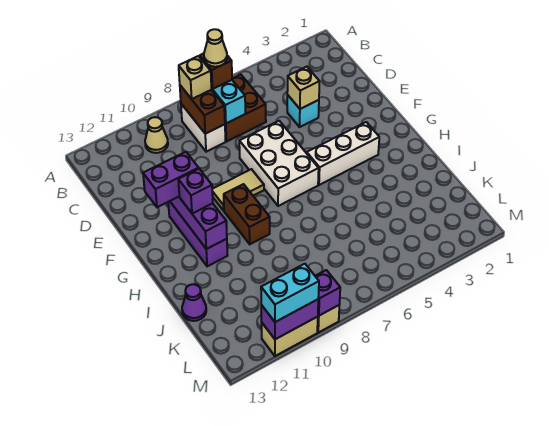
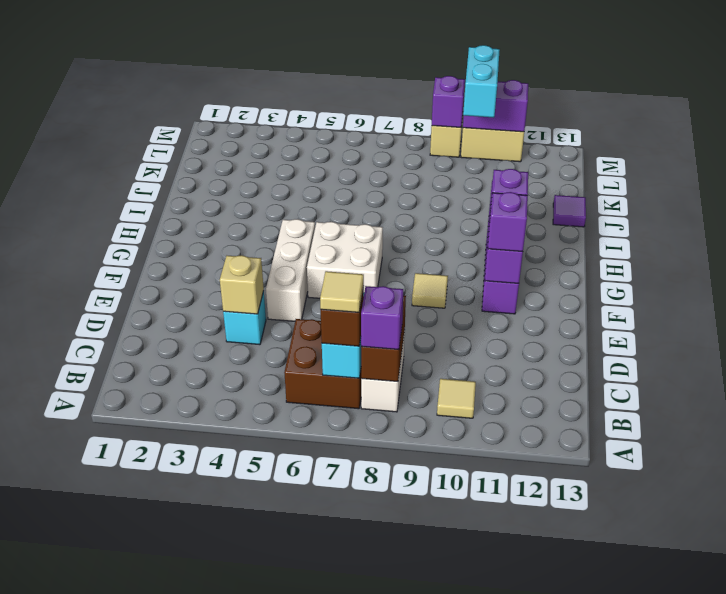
tan cone B7 level 4 -> tan tile B7 level 4
tan brick B8 level 3 -> purple brick B8 level 3
tan cone B10 level 1 -> tan tile B10 level 1
white brick E6:G7 level 1 -> white brick F6:G7 level 1
tan tile F8:F9 level 1 -> tan tile F9 level 1
purple brick F11:F12 level 3 -> purple brick F11 level 3
white brick G3:G5 level 1 -> white brick E5:G5 level 1
brown brick G9:H9 level 1 -> none
purple cone J13 level 1 -> purple tile J13 level 1
cyan brick M10:M11 level 3 -> cyan brick L10:M10 level 3

